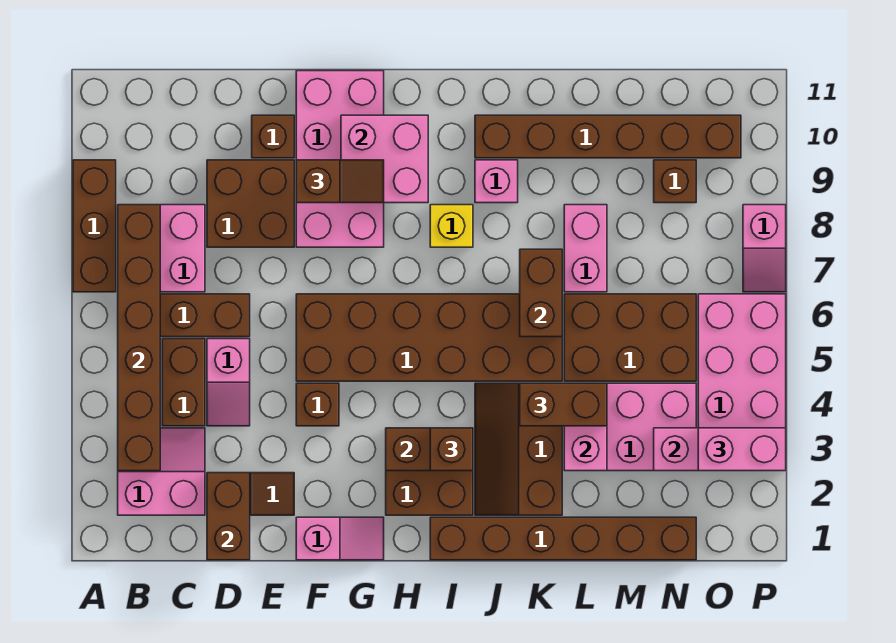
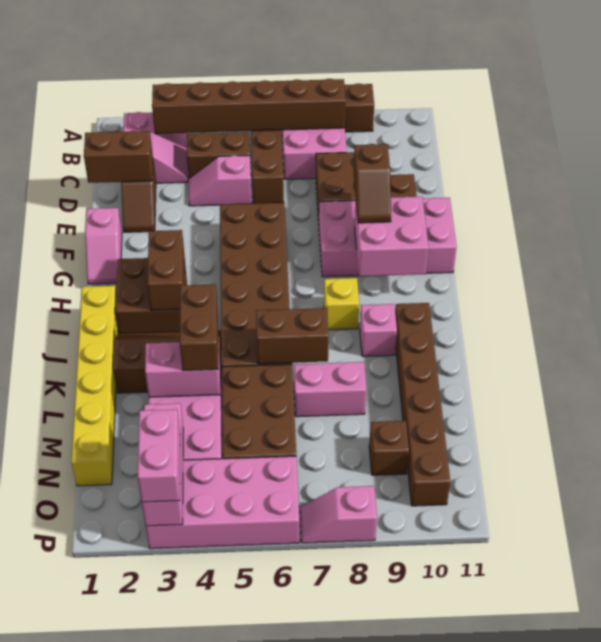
brown brick F4 level 1 -> none
brown brick I1:N1 level 1 -> yellow brick I1:N1 level 1
brown brick I3 level 3 -> none

